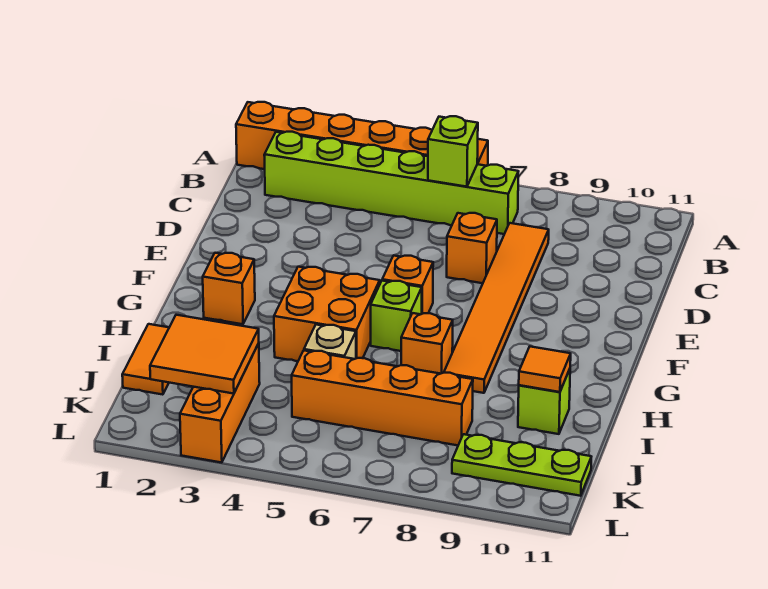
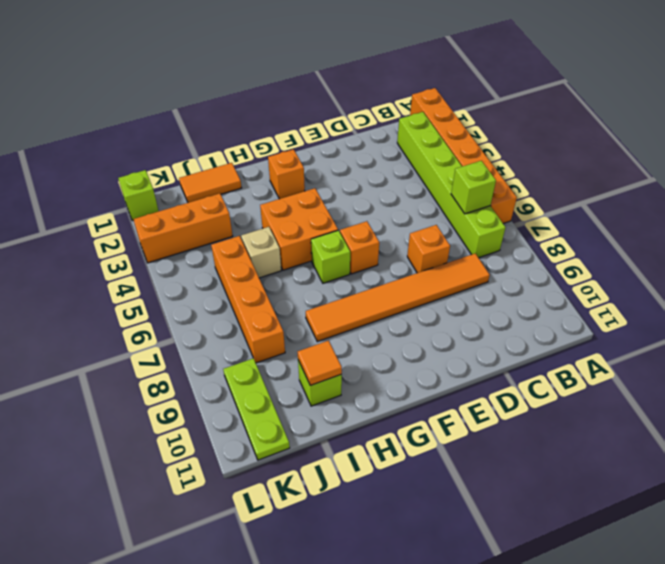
orange brick H7 level 1 -> none
orange tile J2:K3 level 2 -> none
none -> lime brick L1 level 1

